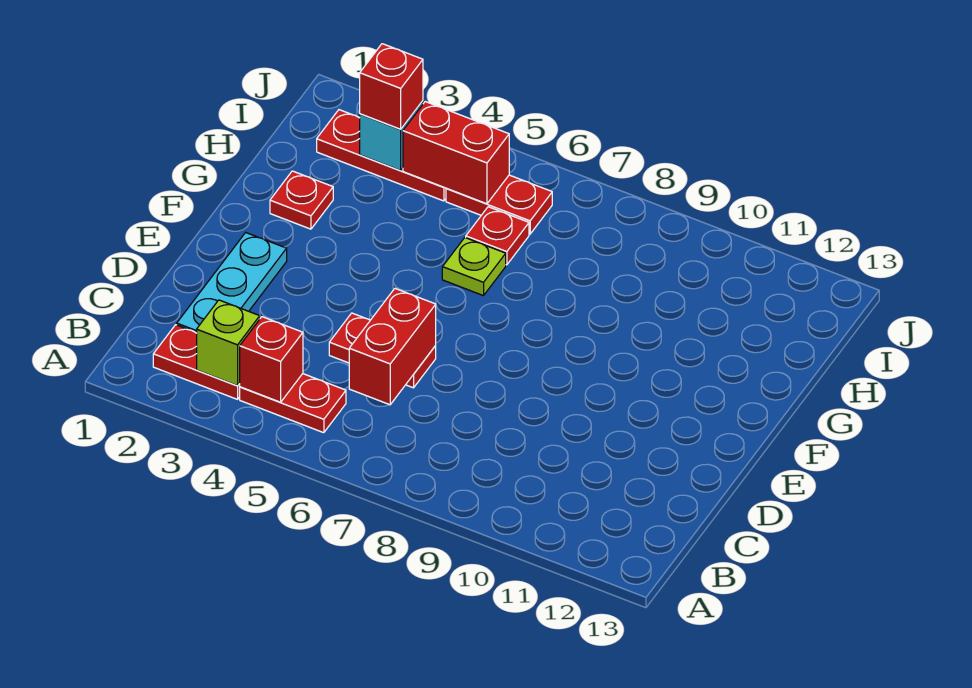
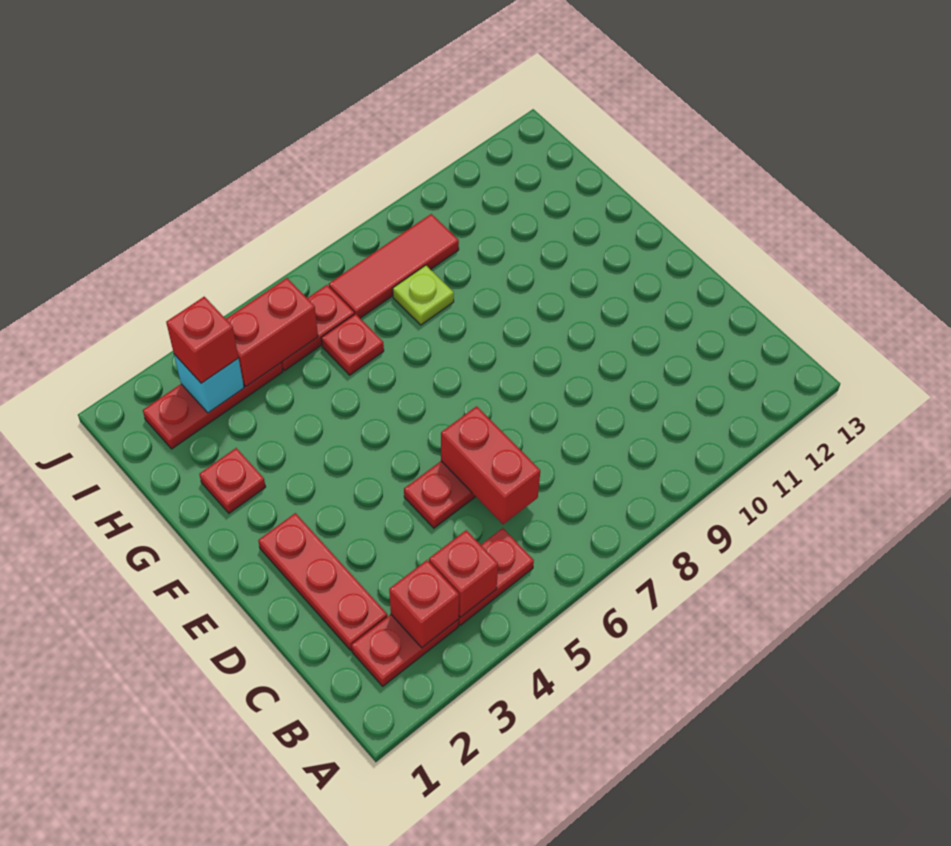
lime brick B3 level 2 -> red brick B3 level 2
cyan plate C2:E2 level 1 -> red plate C2:E2 level 1
lime plate G6 level 1 -> lime plate H8 level 1
none -> red tile I7:I9 level 1

